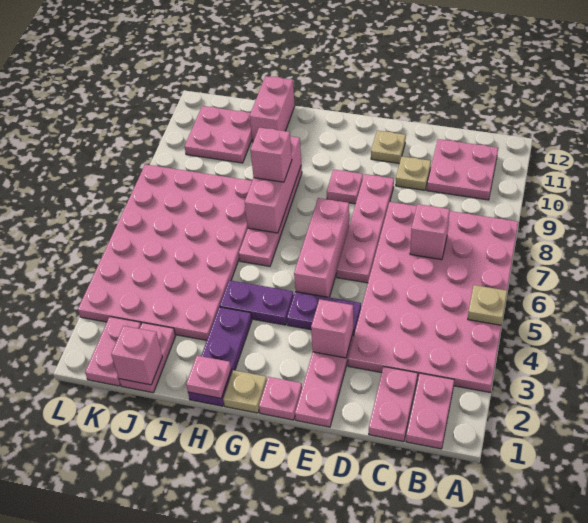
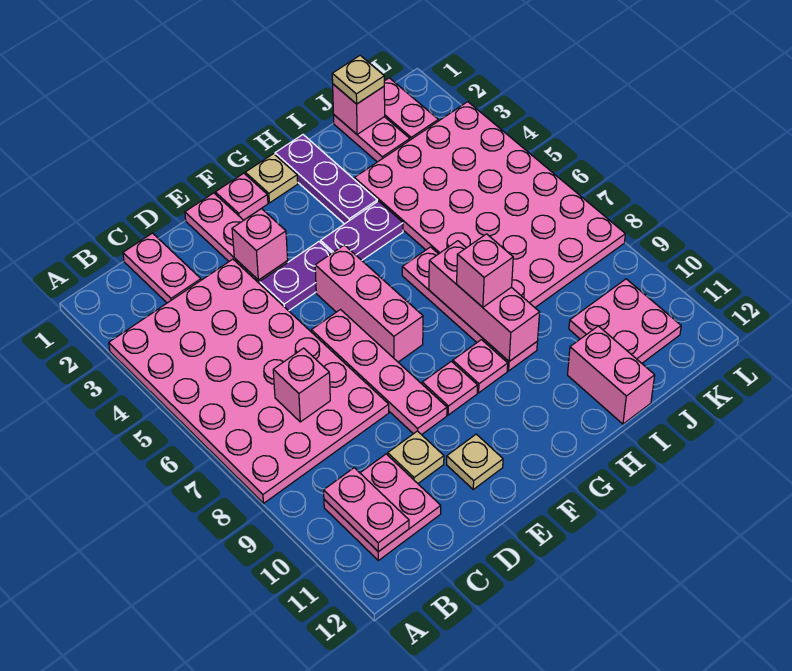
tan plate A5 level 2 -> tan plate J1 level 3
pink plate B1:B2 level 1 -> pink plate B10:B11 level 2
pink plate H1 level 2 -> pink plate G9 level 1

